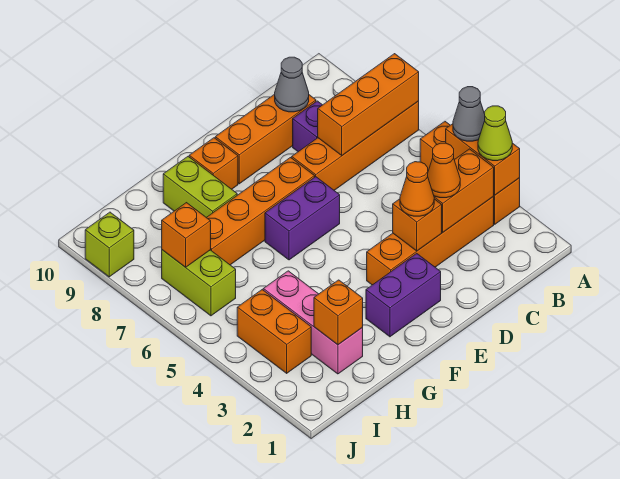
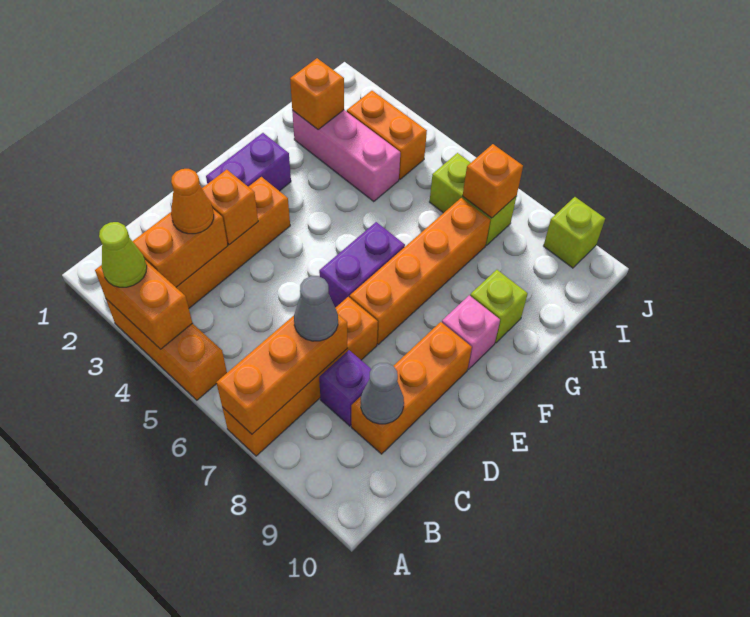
grey cone A4 level 3 -> grey cone C7 level 3
orange cone D3 level 3 -> none
orange brick F9 level 1 -> pink brick F9 level 1
lime brick G8:G9 level 1 -> lime brick G9 level 1

